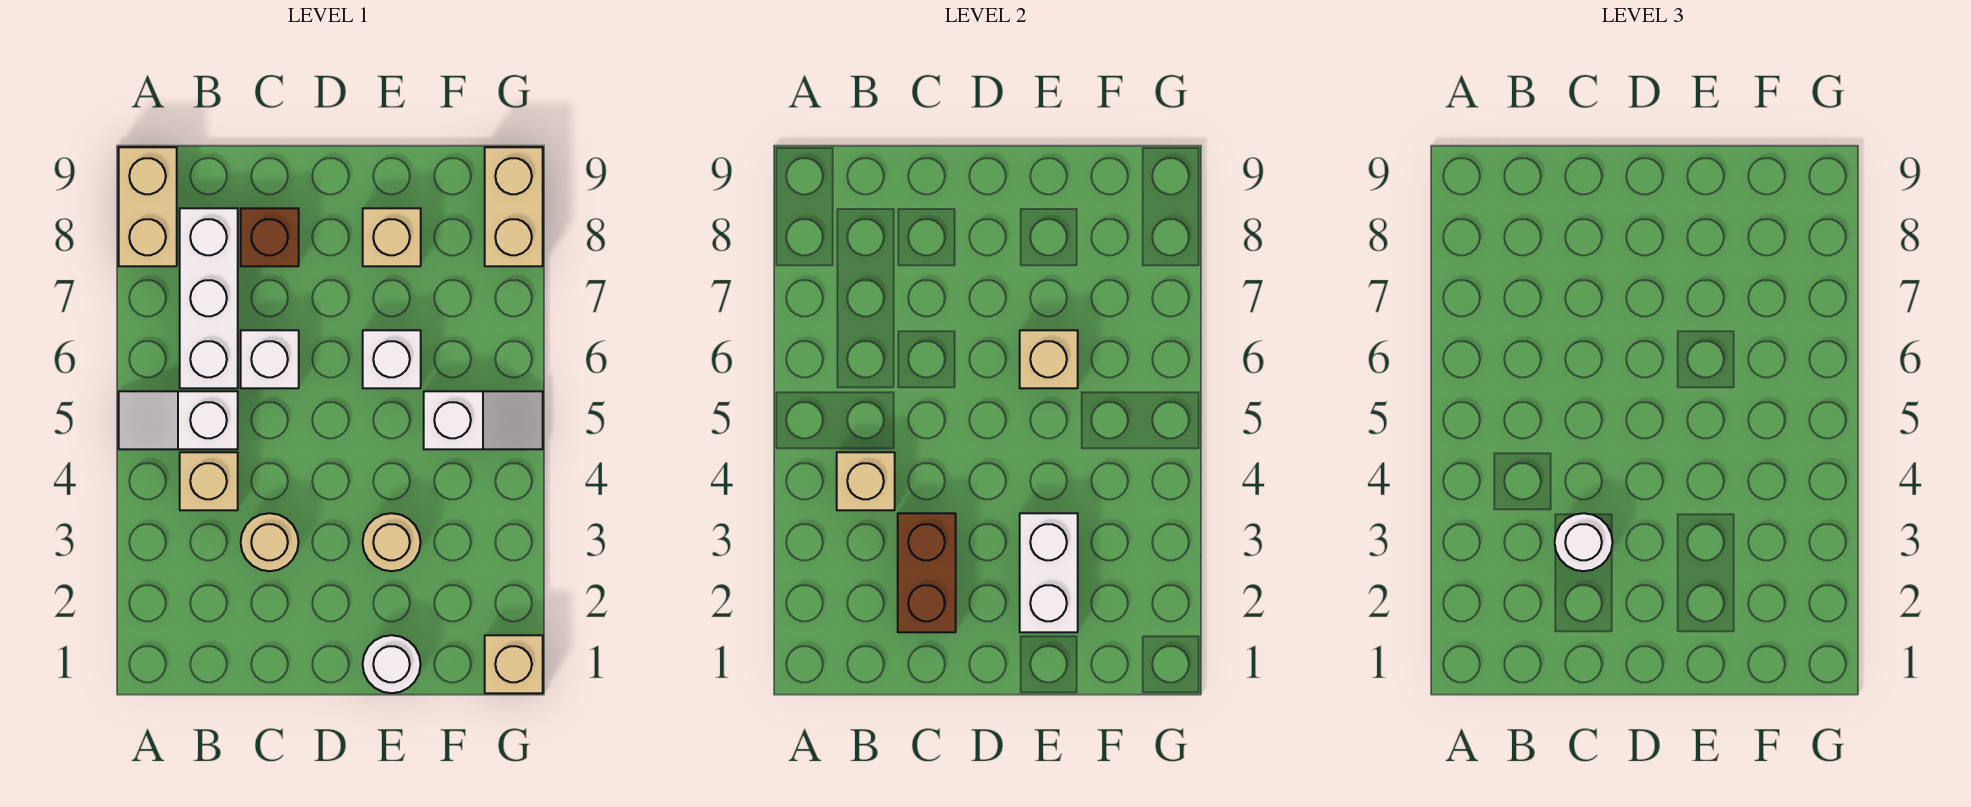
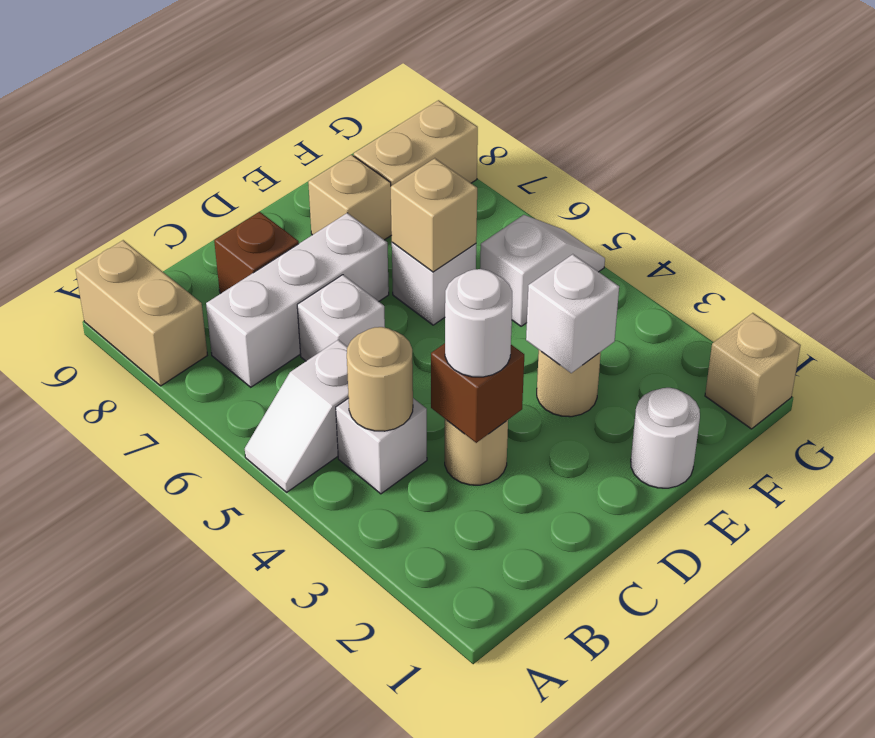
tan brick B4 level 1 -> white brick B4 level 1
tan brick B4 level 2 -> tan round brick B4 level 2
white brick B6:B8 level 1 -> white brick B7:D7 level 1
brown brick C2:C3 level 2 -> brown brick C3 level 2
white brick E2:E3 level 2 -> white brick E3 level 2
tan brick G8:G9 level 1 -> tan brick F8:G8 level 1

